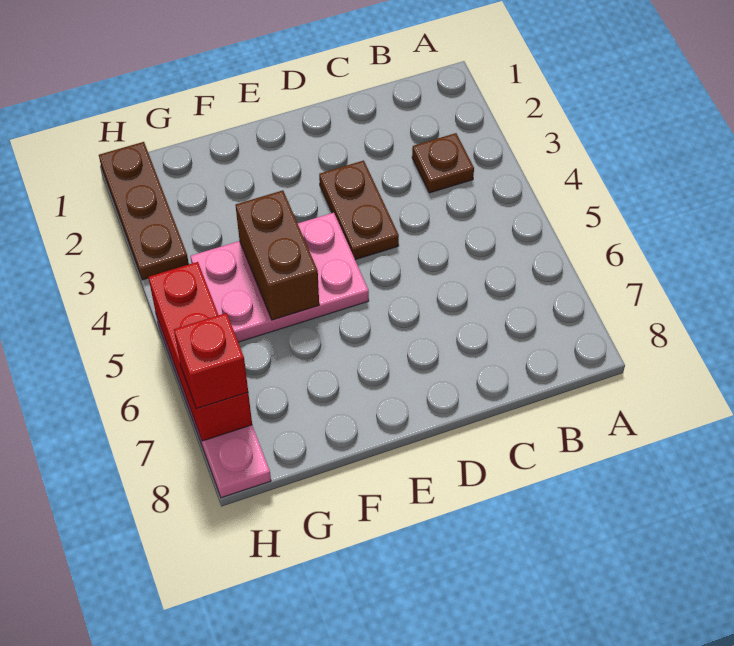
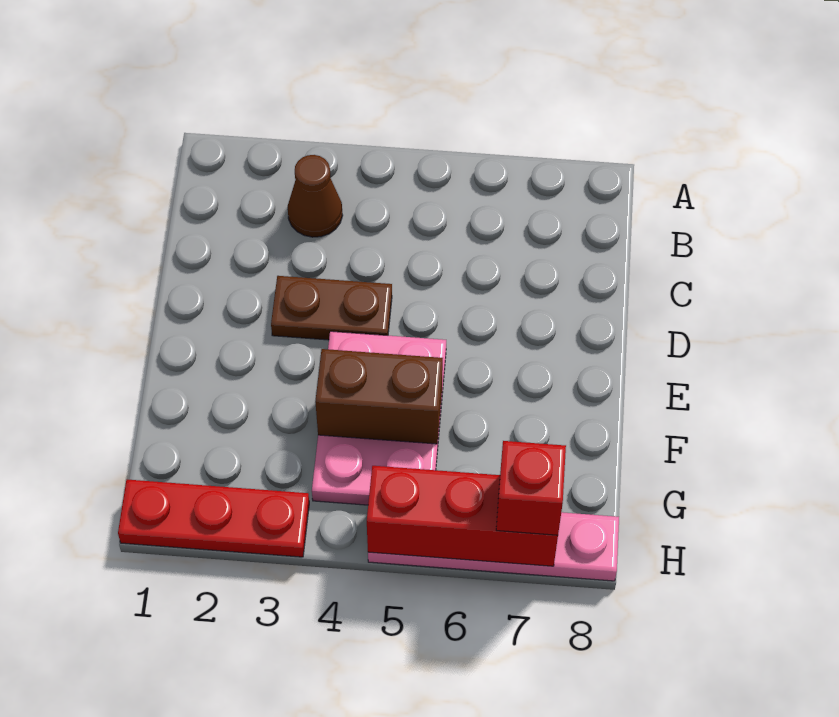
brown plate B3 level 1 -> brown cone B3 level 1
brown plate H1:H3 level 1 -> red plate H1:H3 level 1

